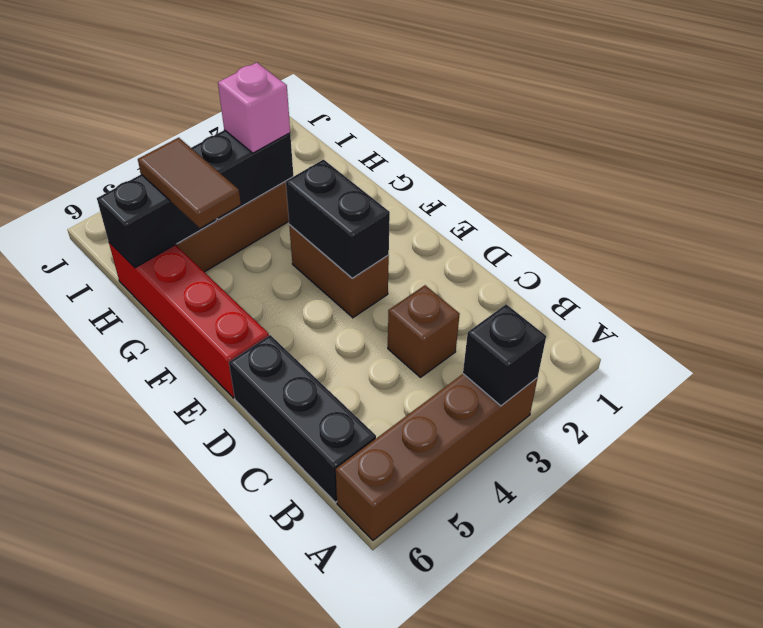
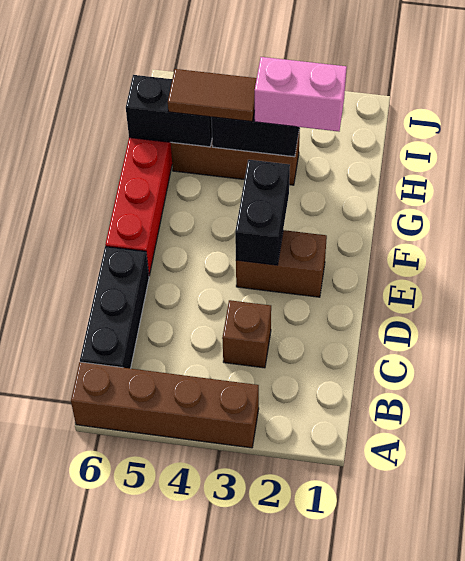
black brick A3 level 2 -> none
brown brick E3:F3 level 1 -> brown brick E2:E3 level 1
brown tile G5:H5 level 3 -> brown tile H4:H5 level 3
pink brick H3 level 3 -> pink brick H2:H3 level 3

